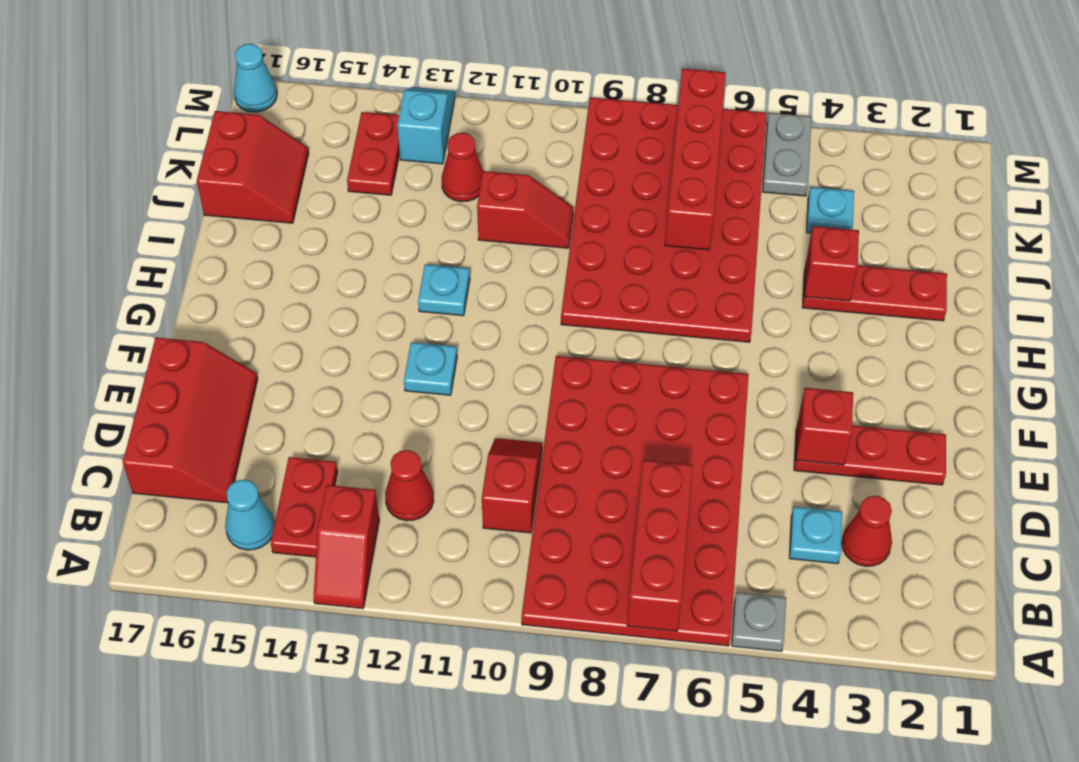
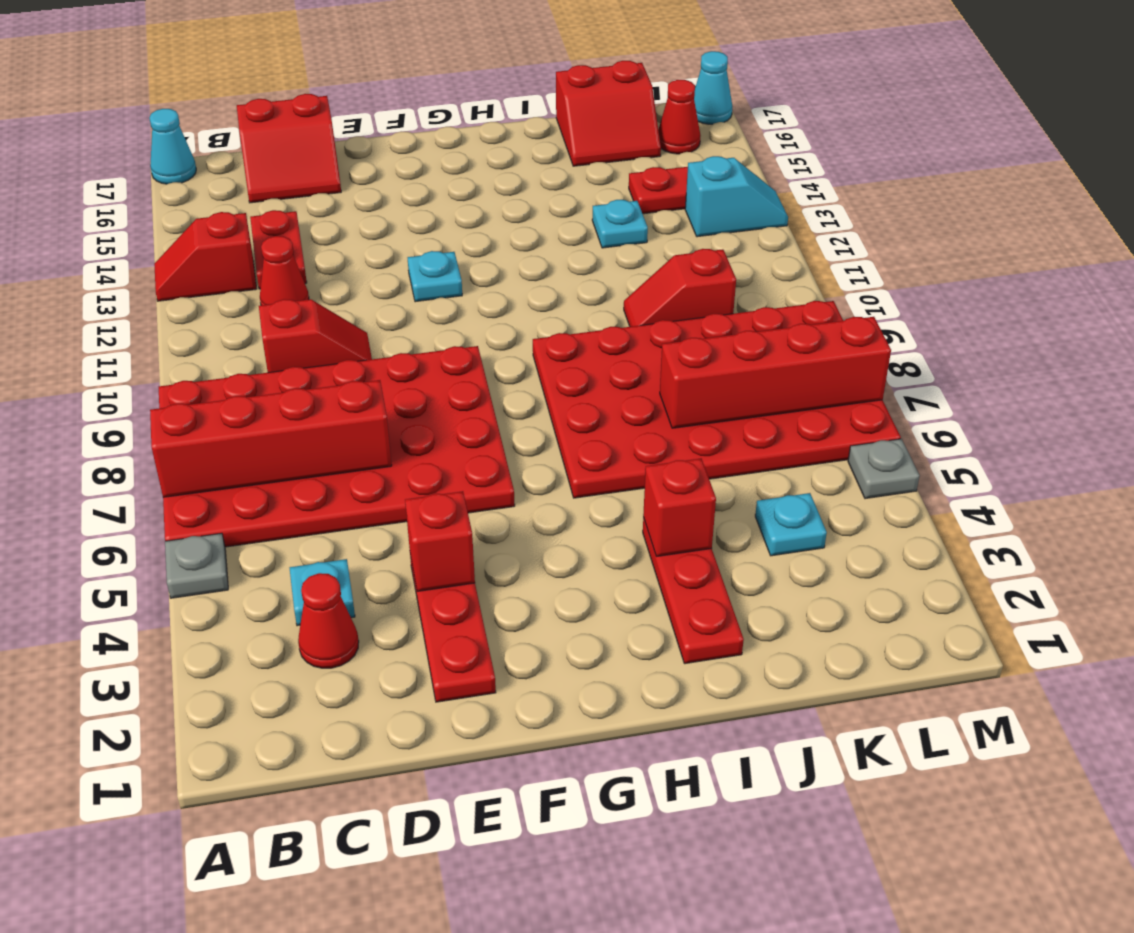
red brick A7:C7 level 2 -> red brick A7:D7 level 2
red plate B14:C14 level 1 -> red plate C13:C14 level 1
cyan cone B15 level 1 -> cyan cone A17 level 1
red slope C16:E17 level 1 top 17 -> red slope C16:D17 level 1 top 17
cyan plate H12 level 1 -> cyan plate J13 level 1
red slope J10:J11 level 1 top 11 -> red slope J10:K10 level 1 top K
red cone K12 level 1 -> red cone L16 level 1
grey plate L5:M5 level 1 -> grey plate M5 level 1

